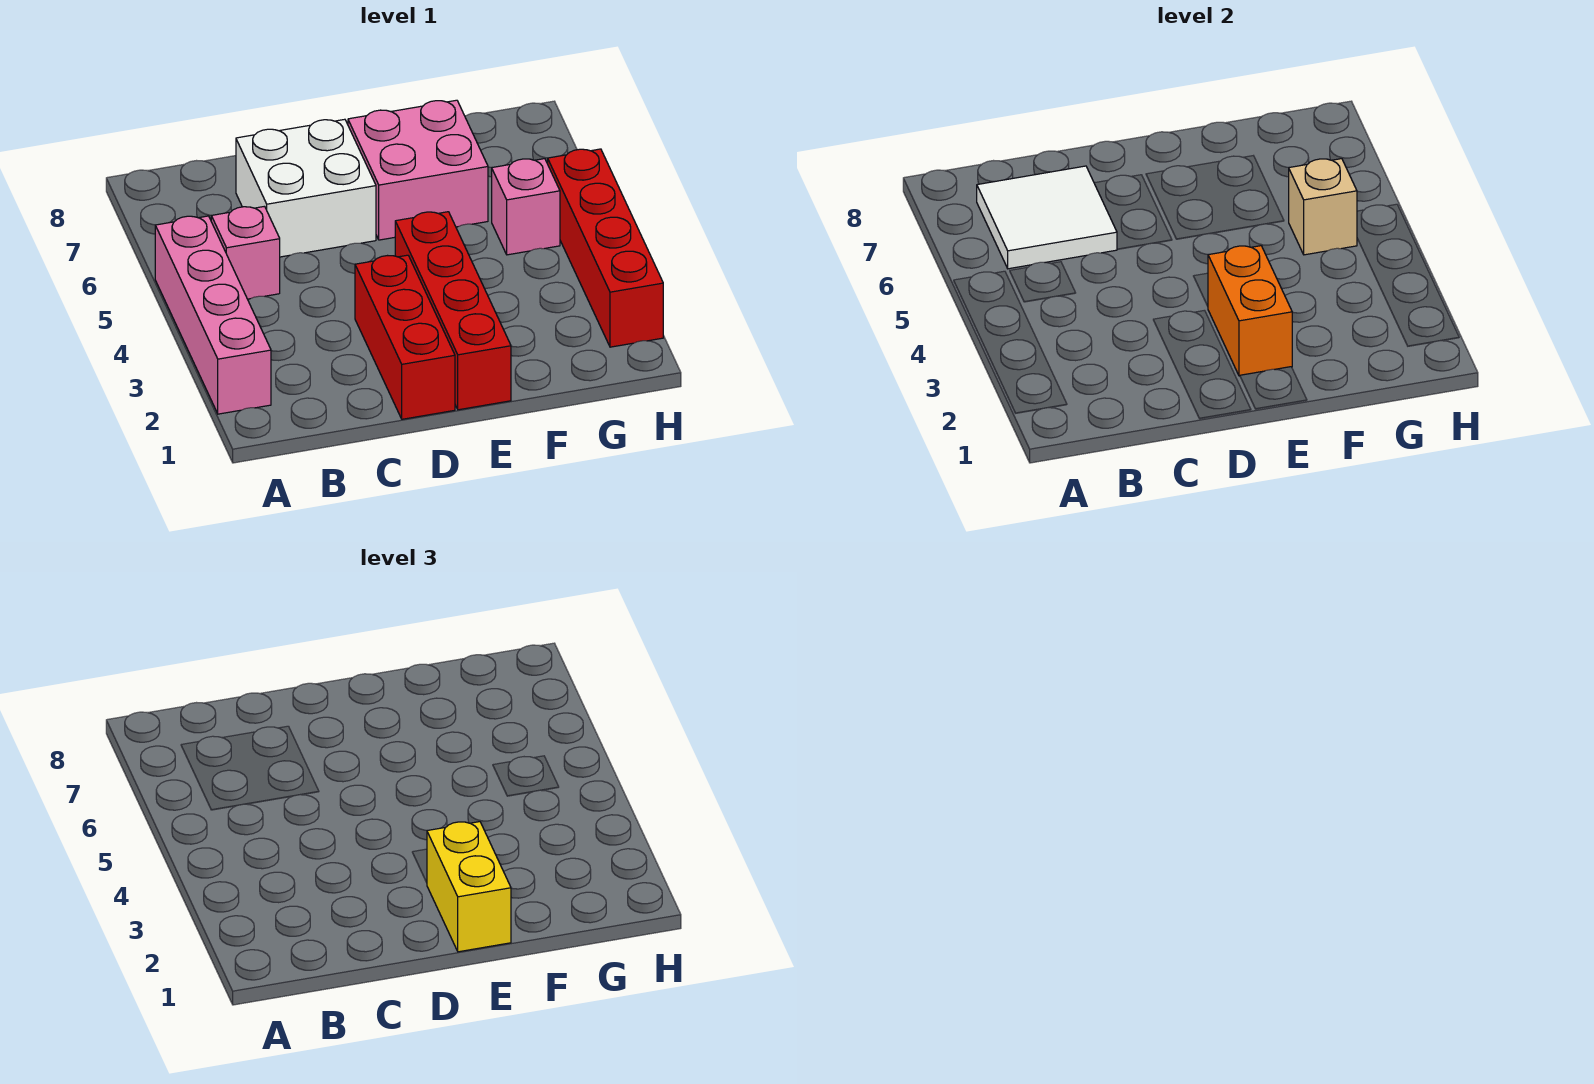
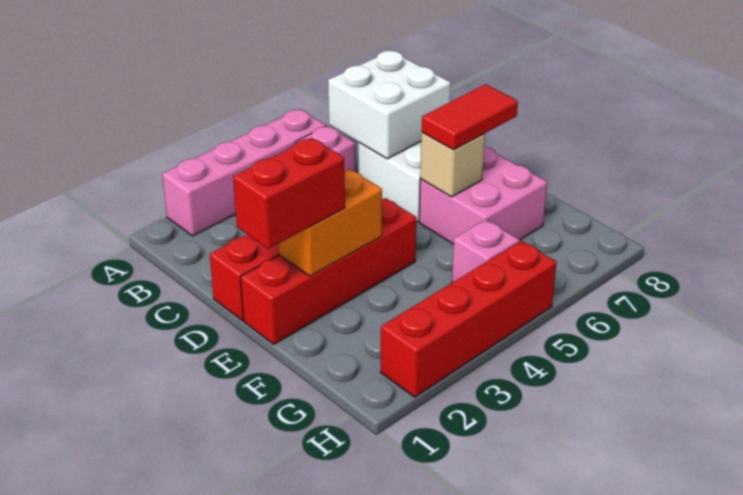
white tile B6:C7 level 2 -> white brick B6:C7 level 2
yellow brick E1:E2 level 3 -> red brick E1:E2 level 3
none -> red tile E6:E7 level 3
tan brick G5 level 2 -> tan brick E6 level 2

